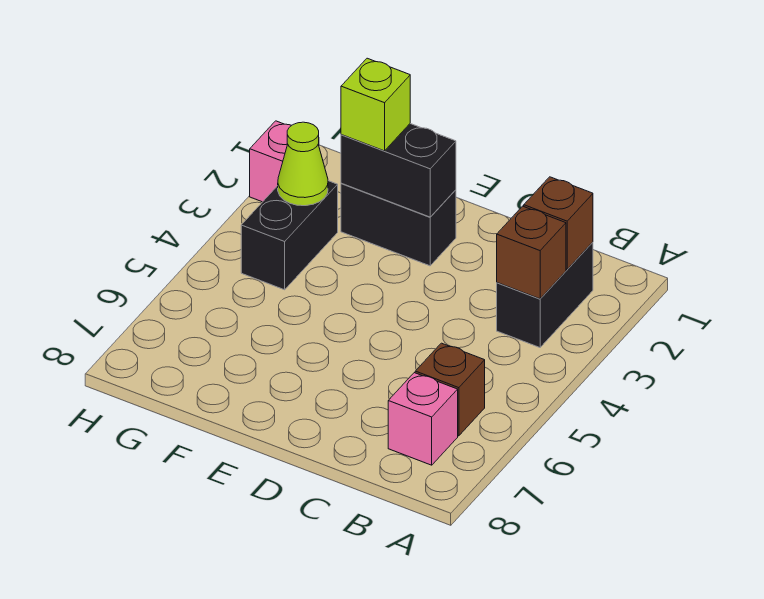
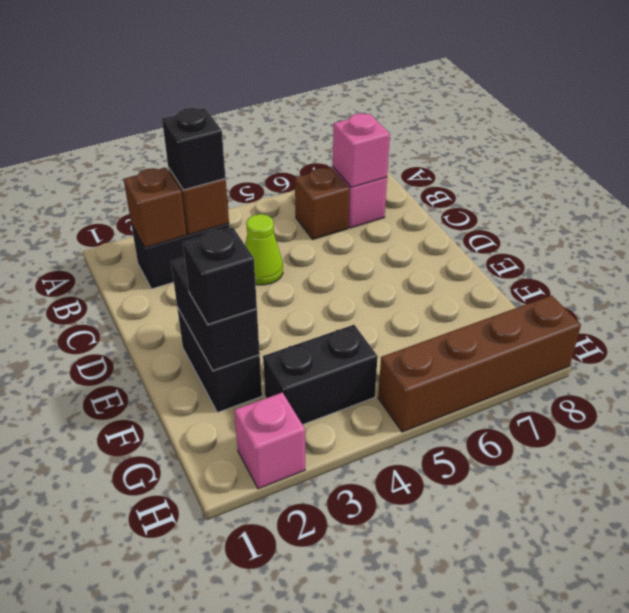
none -> black brick B3 level 3
none -> pink brick B7 level 2
lime brick F2 level 3 -> black brick F2 level 3
lime cone G3 level 2 -> lime cone C4 level 1
none -> brown brick H5:H8 level 1

